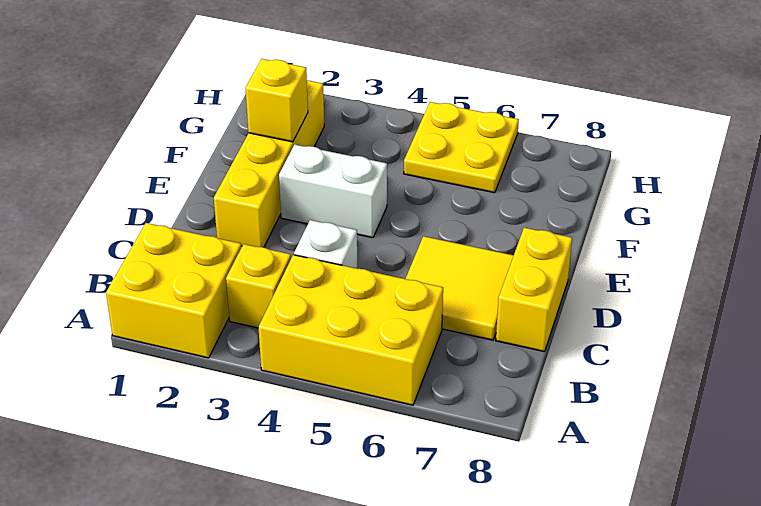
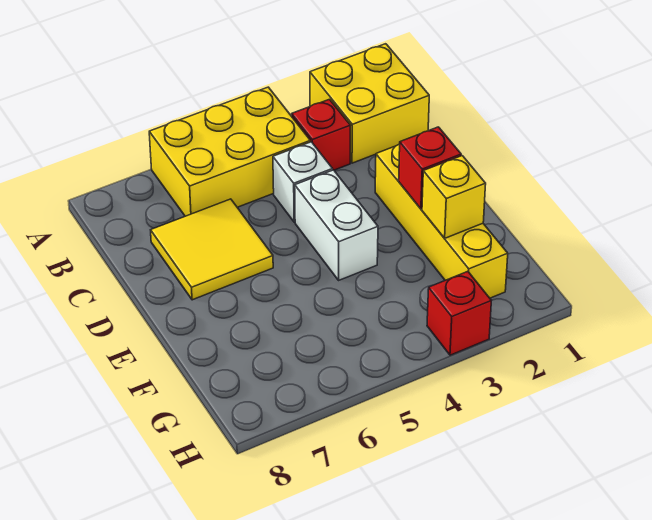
yellow brick B3 level 1 -> red brick B3 level 1
yellow brick C8:D8 level 1 -> none
none -> red brick E2 level 2
white brick E3:E4 level 1 -> white brick D4:E4 level 1
yellow plate G5:H6 level 1 -> none
none -> red brick H3 level 1

